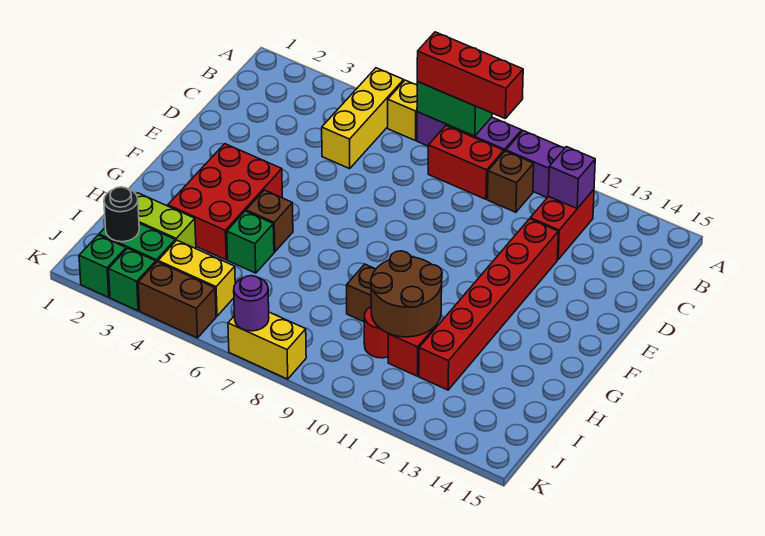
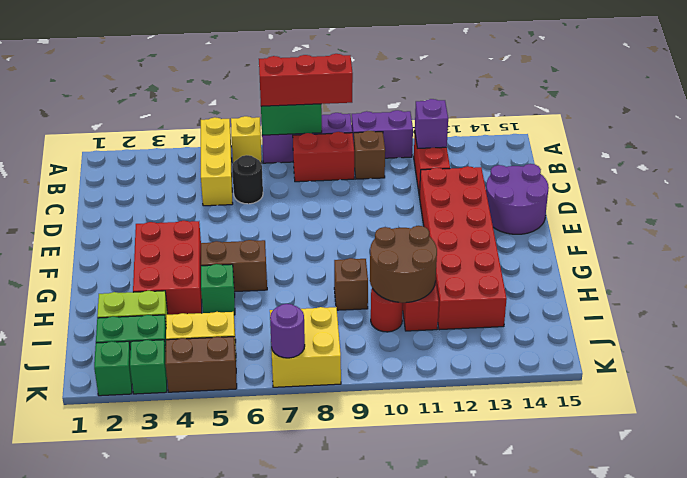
red brick D12:I12 level 1 -> red brick D12:I13 level 1
none -> purple round brick D14:E15 level 1
brown brick G5 level 1 -> brown brick G5:G6 level 1
black round brick J2 level 2 -> black round brick C6 level 1
yellow brick K7:K8 level 1 -> yellow brick J7:K8 level 1

